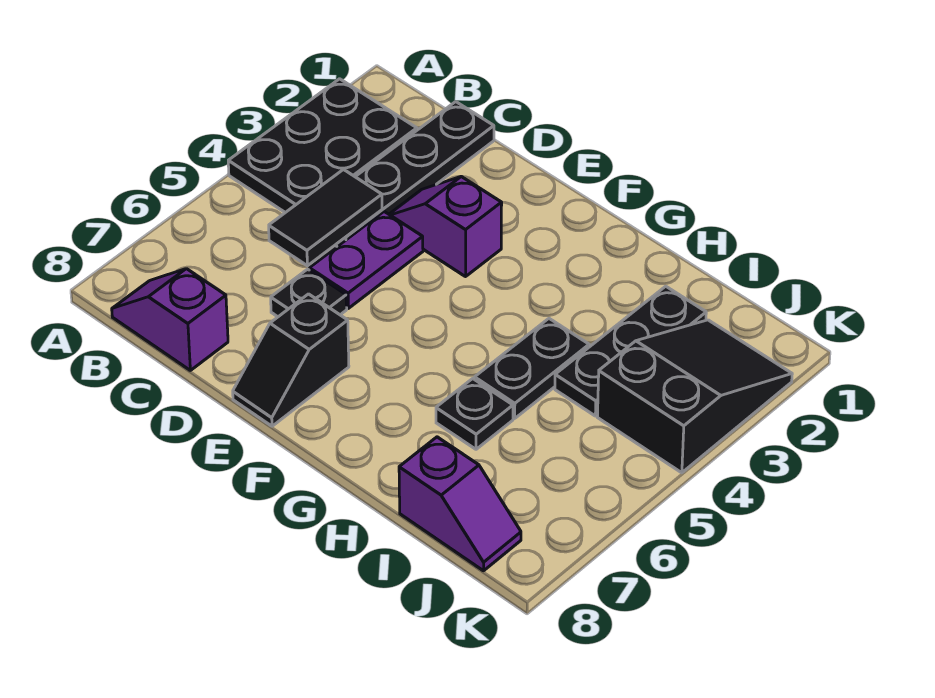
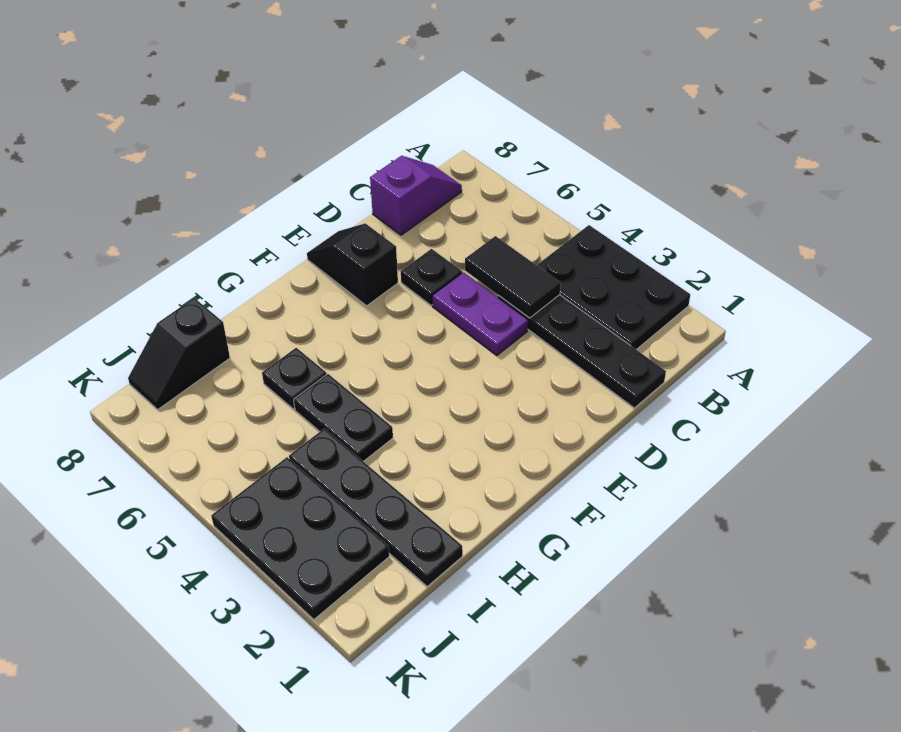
purple slope D3:E3 level 1 top E -> none
black plate I2:I4 level 1 -> black plate I1:I4 level 1
purple slope I8:J8 level 1 top I -> black slope I8:J8 level 1 top I
black slope J2:K4 level 1 top 4 -> black plate J2:K4 level 1

